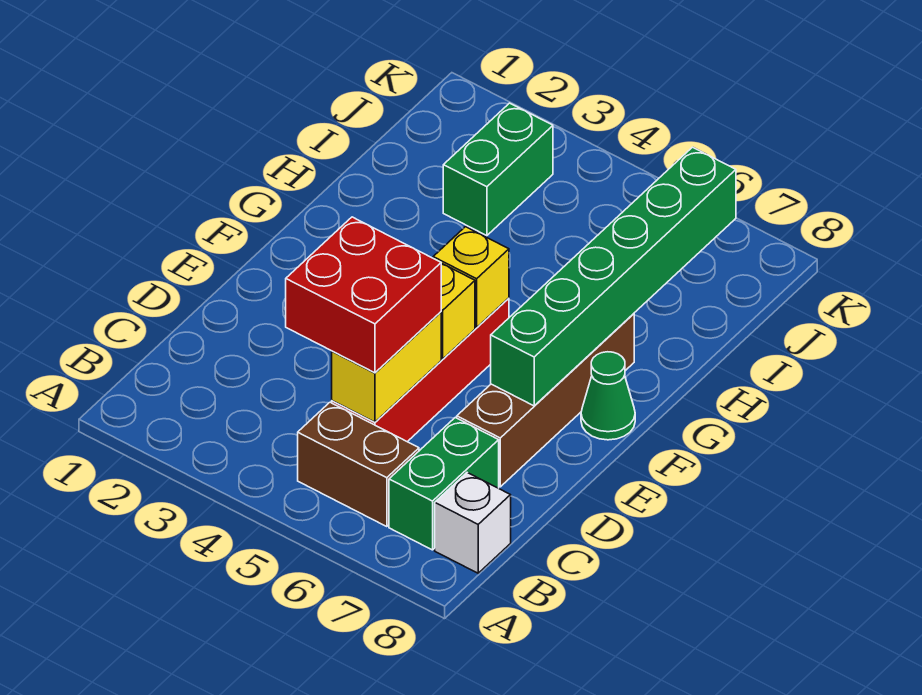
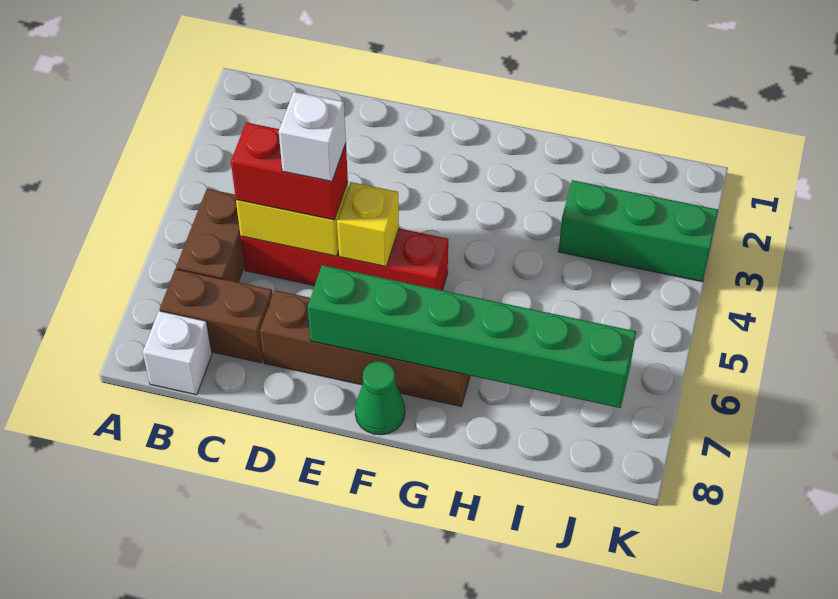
green brick B7:C7 level 1 -> brown brick B7:C7 level 1
red brick C4:D5 level 3 -> red brick C5:D5 level 3
none -> white brick D5 level 4
yellow brick F5 level 2 -> none
green brick I3:J3 level 1 -> green brick I3:K3 level 1

